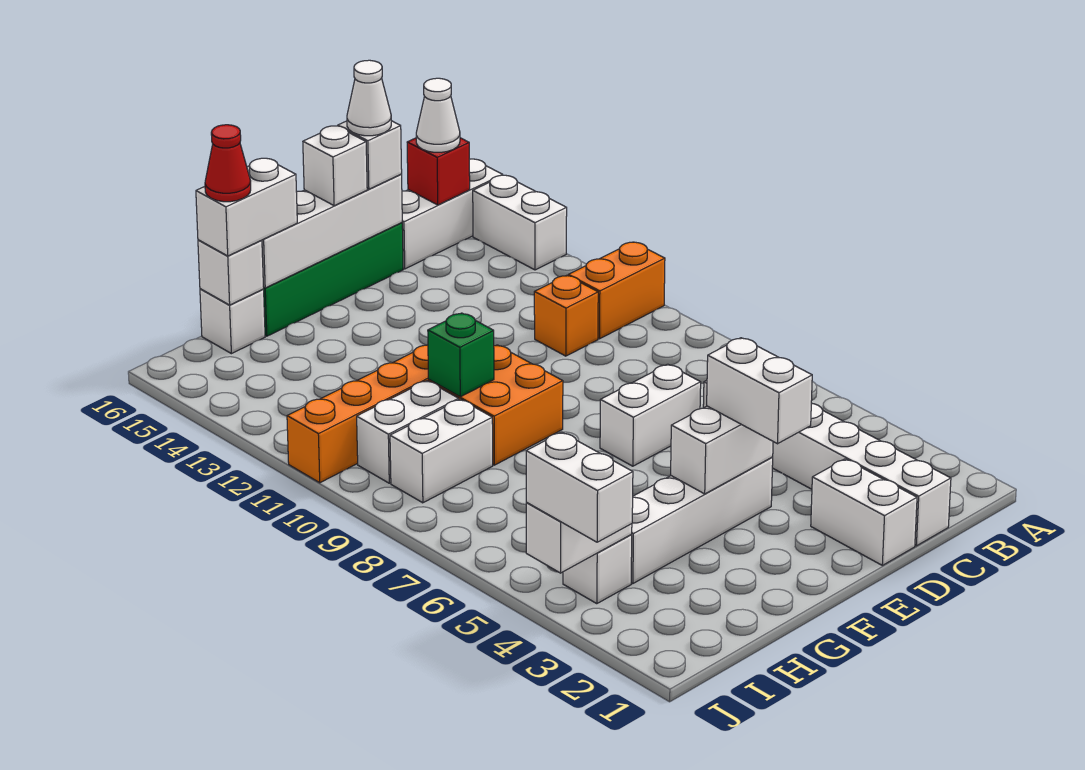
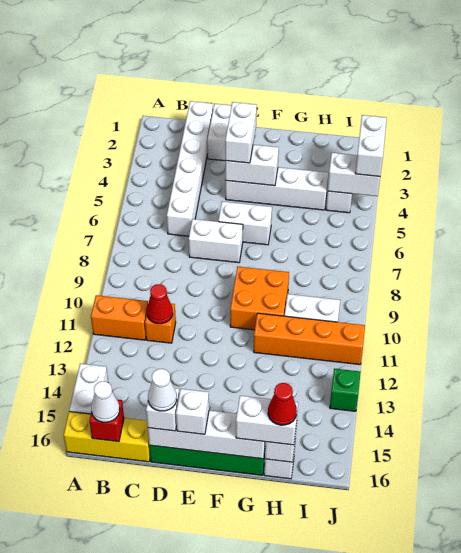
white brick A16:C16 level 1 -> yellow brick A16:C16 level 1
none -> red cone C11 level 2
green brick G10 level 2 -> green brick J13 level 1
white brick H9:I9 level 1 -> white brick E6:F6 level 1

